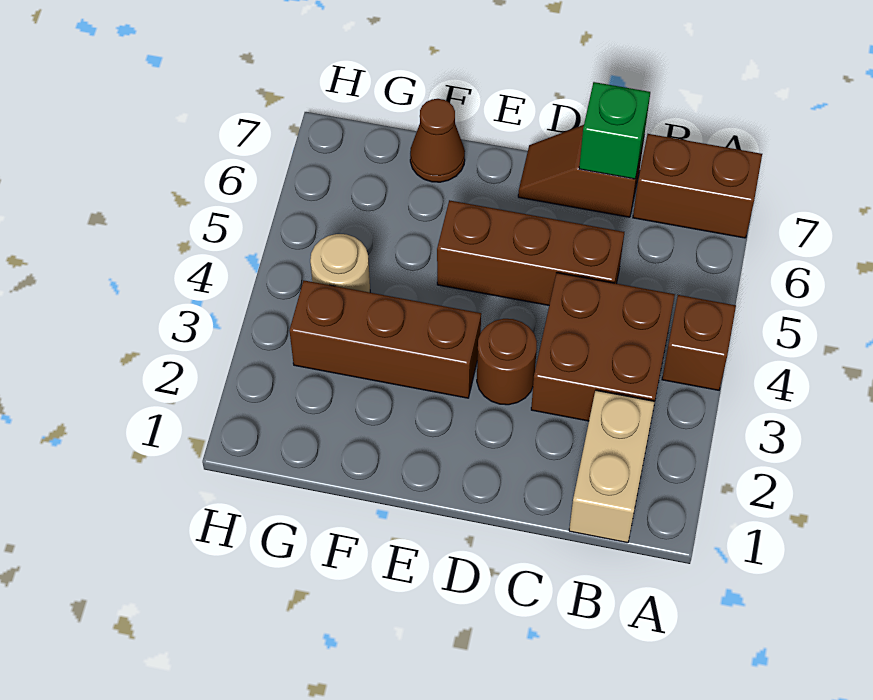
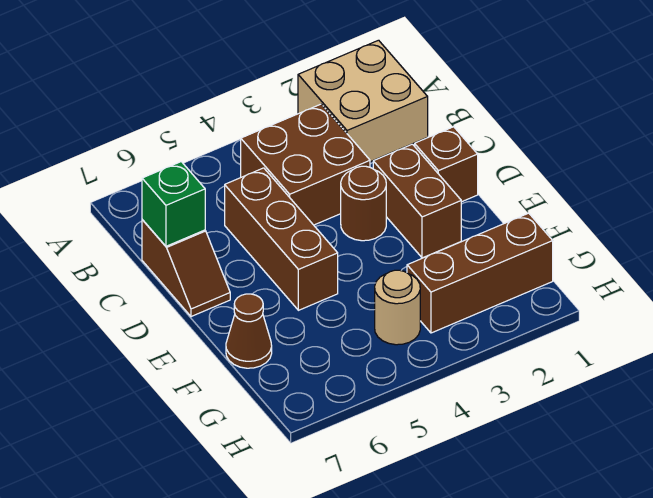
brown brick A4 level 1 -> brown brick D1 level 1
brown brick A7:B7 level 1 -> brown brick D2:E2 level 1
tan brick B1:B2 level 1 -> tan brick A1:B2 level 1
brown brick E3:G3 level 1 -> brown brick G1:G3 level 1

